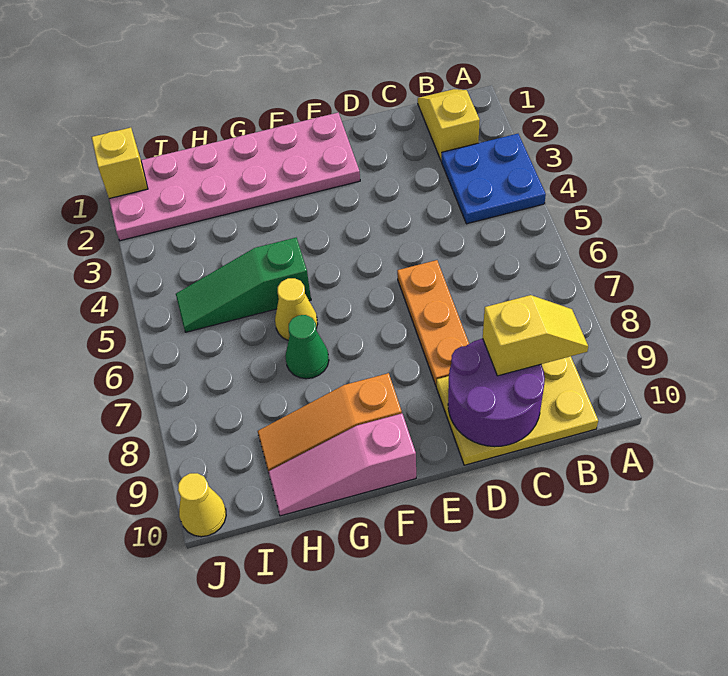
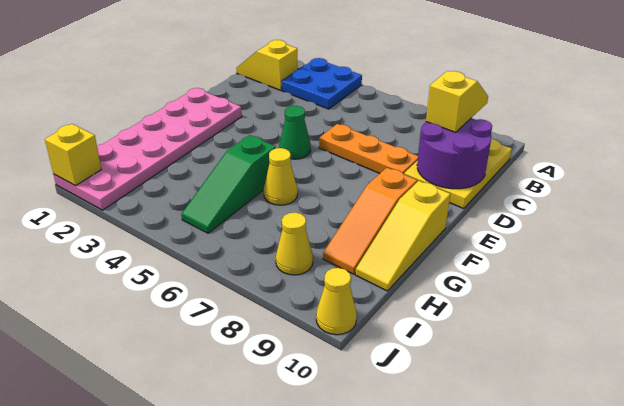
pink slope F10:H10 level 1 top F -> yellow slope F10:H10 level 1 top F
green cone G7 level 1 -> green cone E5 level 1
none -> yellow cone I8 level 1

